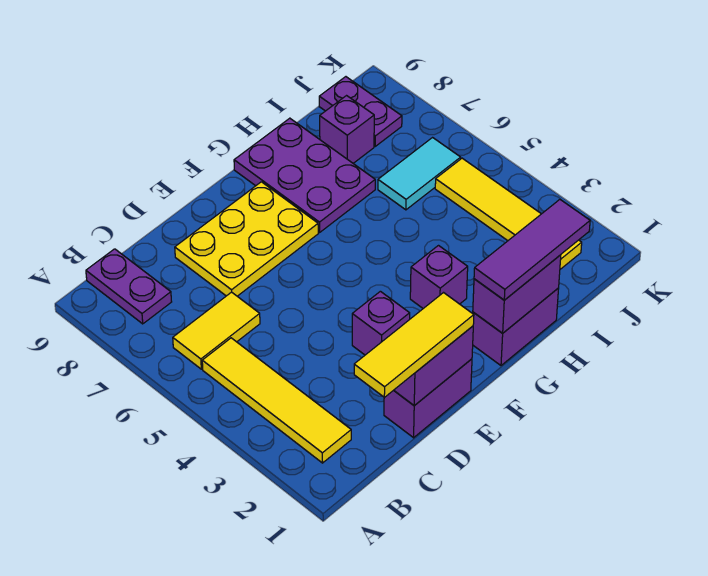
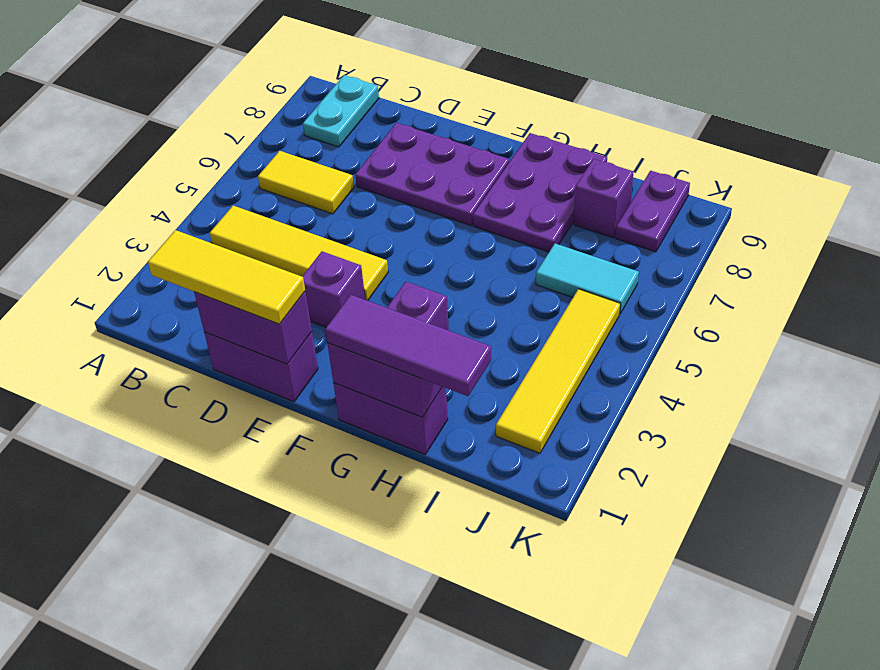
yellow tile B2:B5 level 1 -> yellow tile B4:E4 level 1
purple plate B8:B9 level 1 -> cyan plate B8:B9 level 1
yellow plate D7:F8 level 1 -> purple plate D7:F8 level 1

